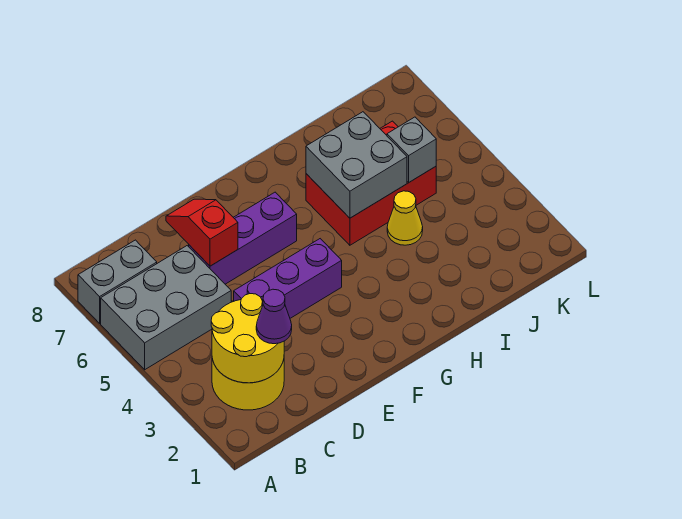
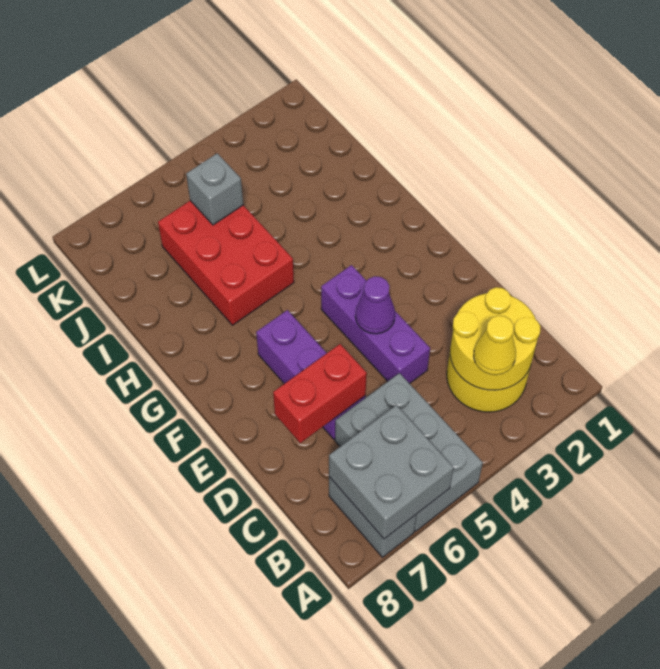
purple cone C2 level 3 -> purple cone E4 level 2
red slope D6:D7 level 2 top 6 -> red brick D6:D7 level 2
grey brick H5:I6 level 2 -> grey brick A6:B7 level 2
yellow cone I4 level 1 -> yellow cone B3 level 3

